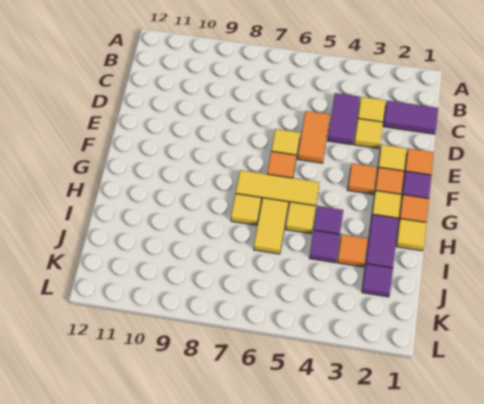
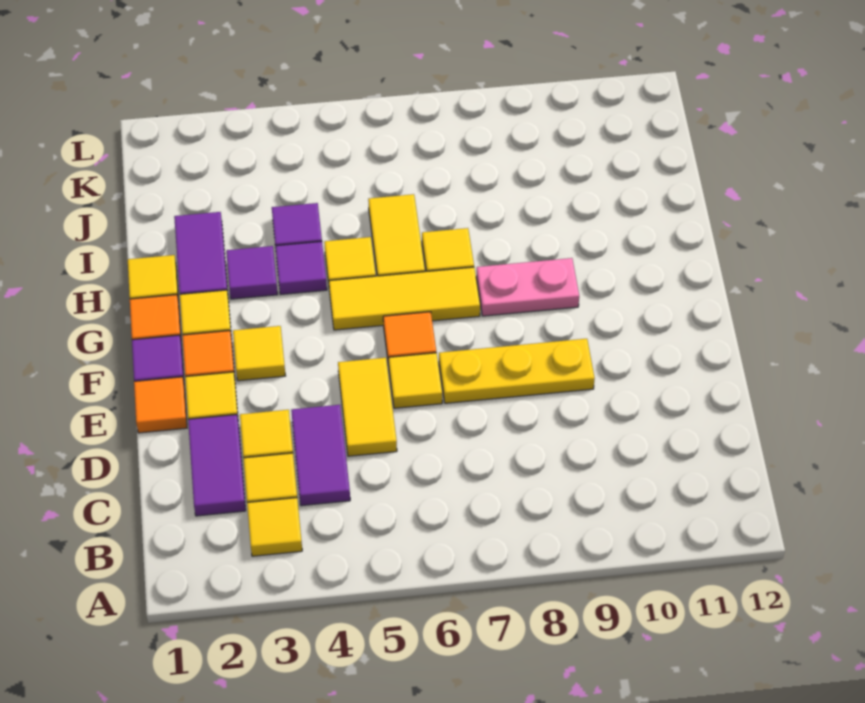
none -> yellow tile B3 level 1
purple tile C1:C2 level 1 -> purple tile C2:D2 level 1
orange tile D5:E5 level 1 -> yellow tile D5:E5 level 1
none -> yellow plate E7:E9 level 1
orange tile F3 level 1 -> yellow tile F3 level 1
none -> pink plate G8:G9 level 1
orange tile I3 level 1 -> none
purple tile J2 level 1 -> purple tile H3 level 1

